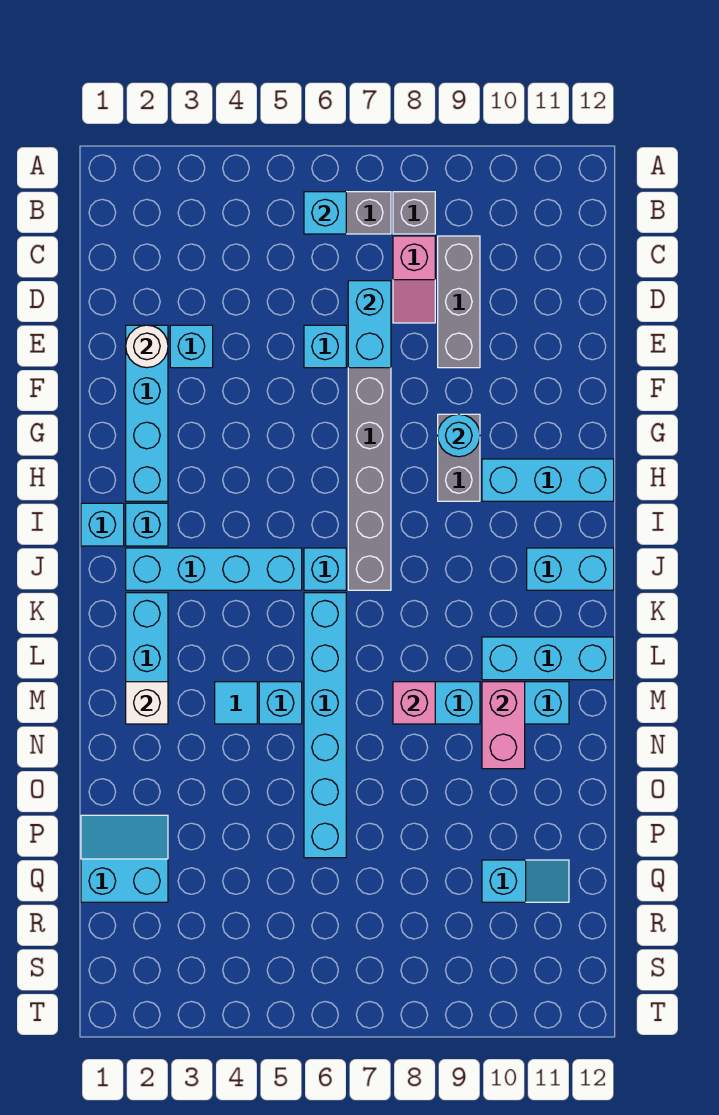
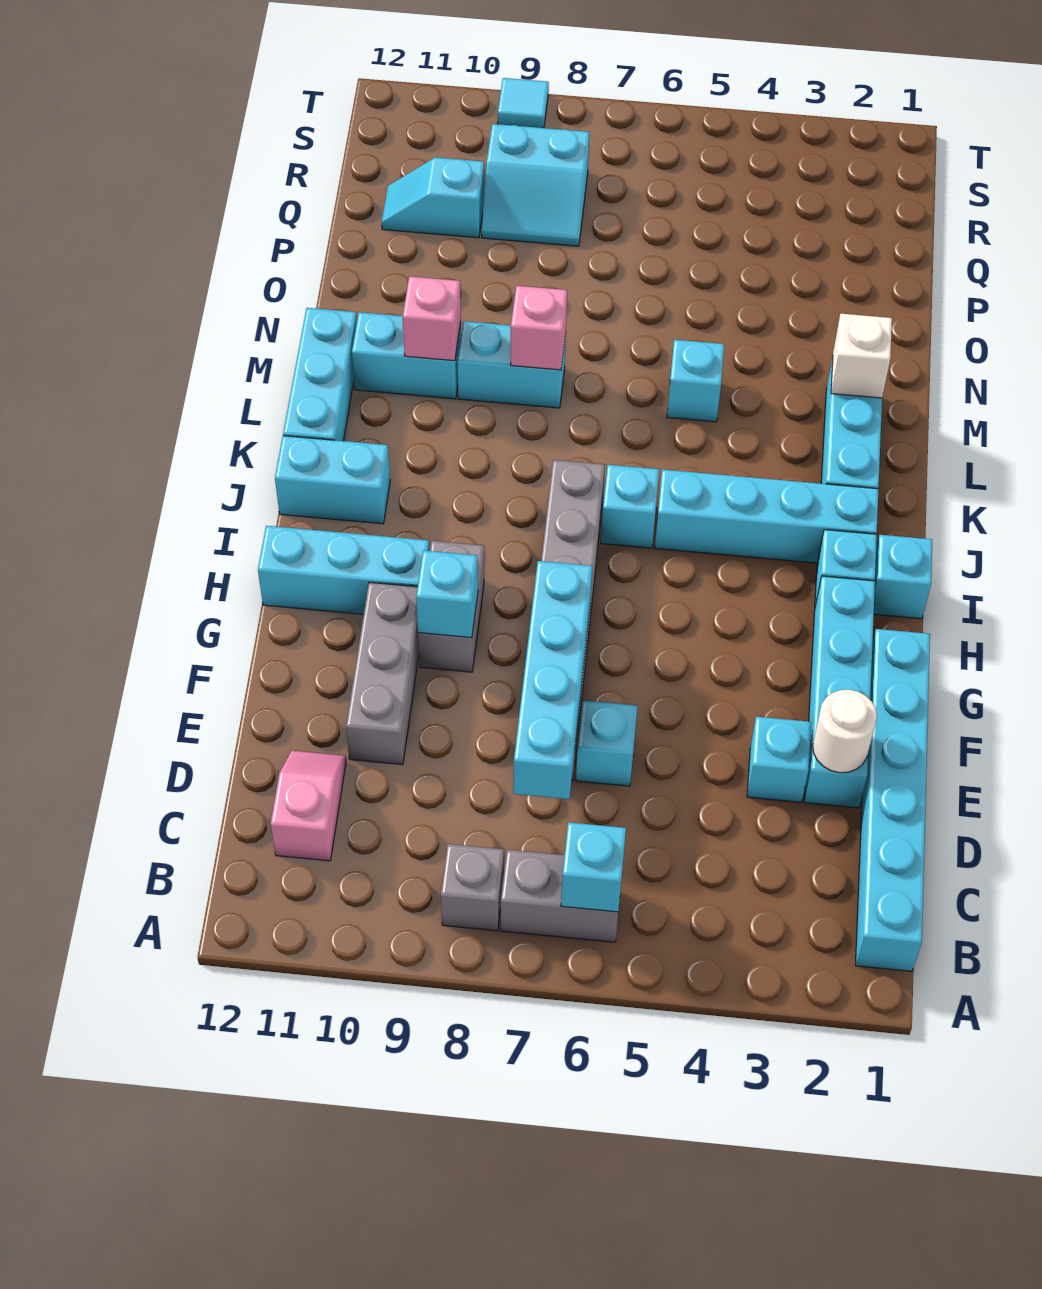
pink slope C8:D8 level 1 top C -> pink slope C11:D11 level 1 top C
grey brick C9:E9 level 1 -> grey brick E10:G10 level 1
cyan brick D7:E7 level 2 -> cyan brick D7:G7 level 2
cyan round brick G9 level 2 -> cyan brick G9 level 2
cyan brick K6:P6 level 1 -> cyan brick B1:G1 level 1
cyan brick L10:L12 level 1 -> cyan brick K12:M12 level 1
cyan tile M4 level 1 -> cyan tile T9 level 1
pink brick M10:N10 level 2 -> pink brick M10 level 2
cyan slope P1:Q2 level 1 top Q -> cyan slope Q8:R9 level 1 top R

